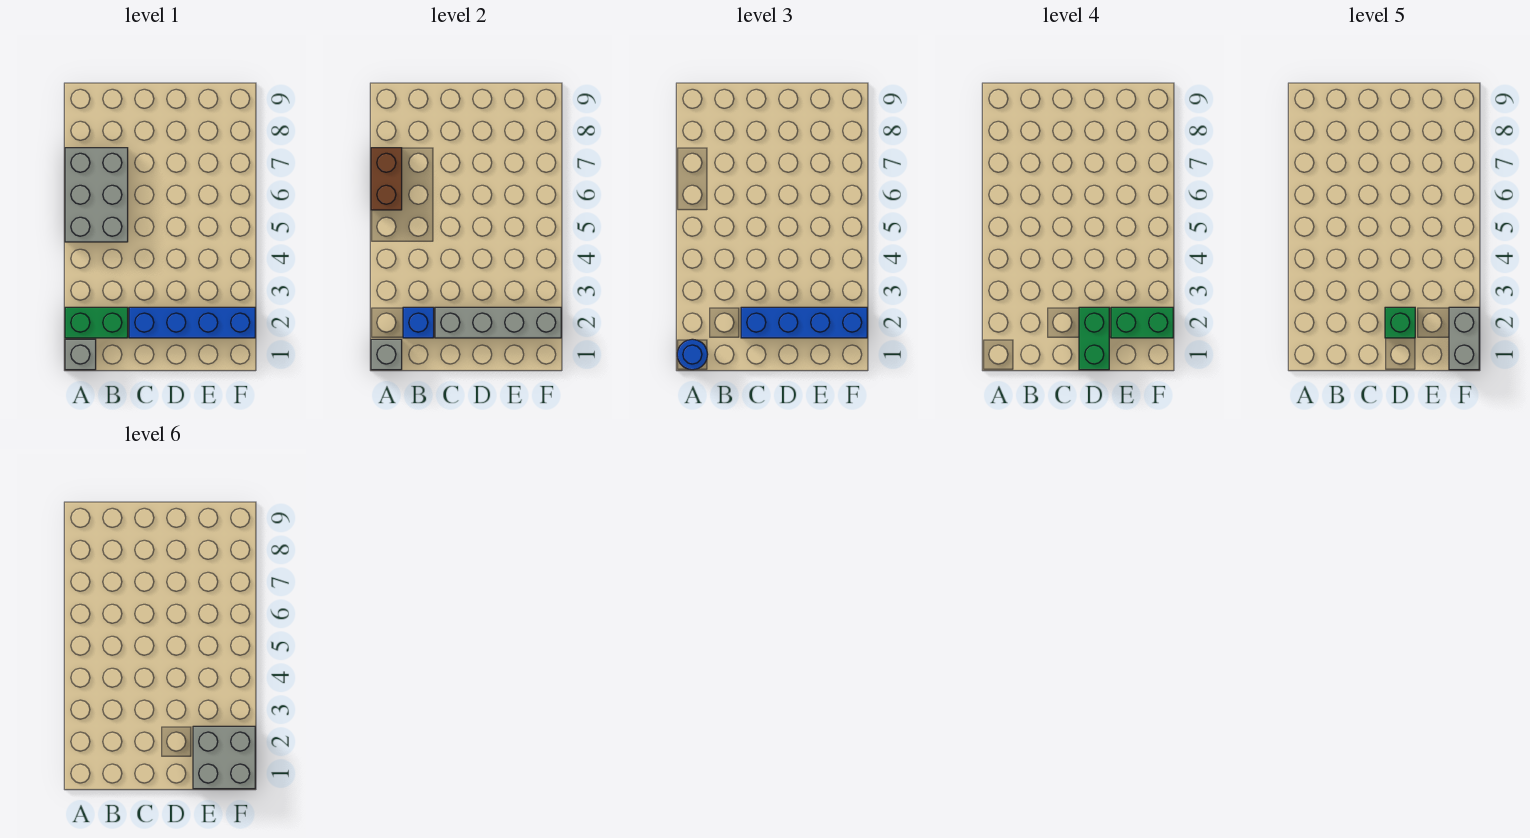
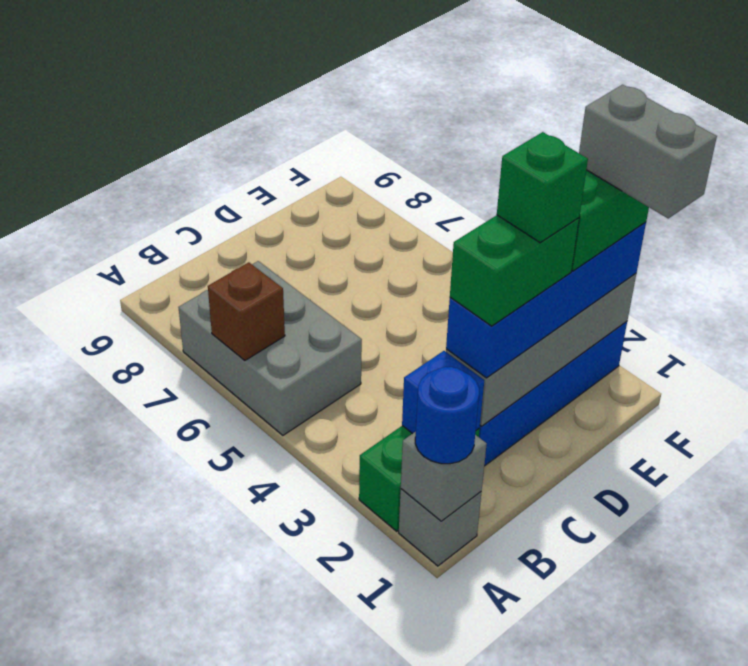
brown brick A6:A7 level 2 -> brown brick A6 level 2
green brick D1:D2 level 4 -> green brick C2:D2 level 4
grey brick E1:F2 level 6 -> none

